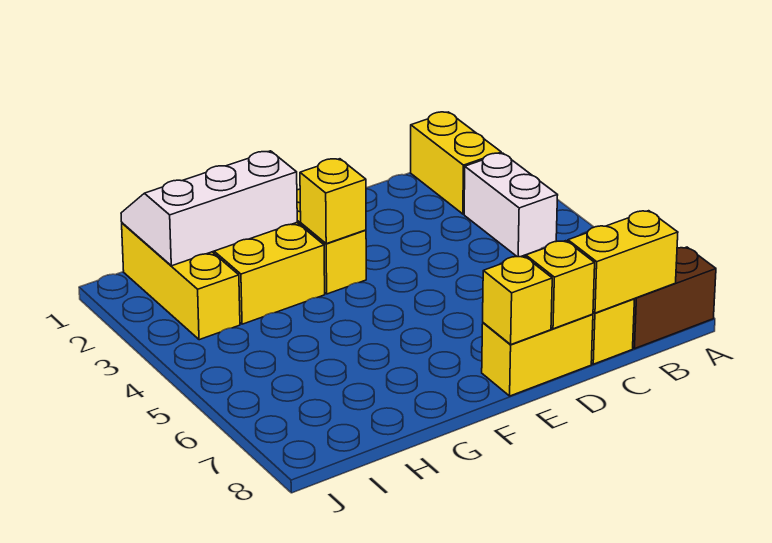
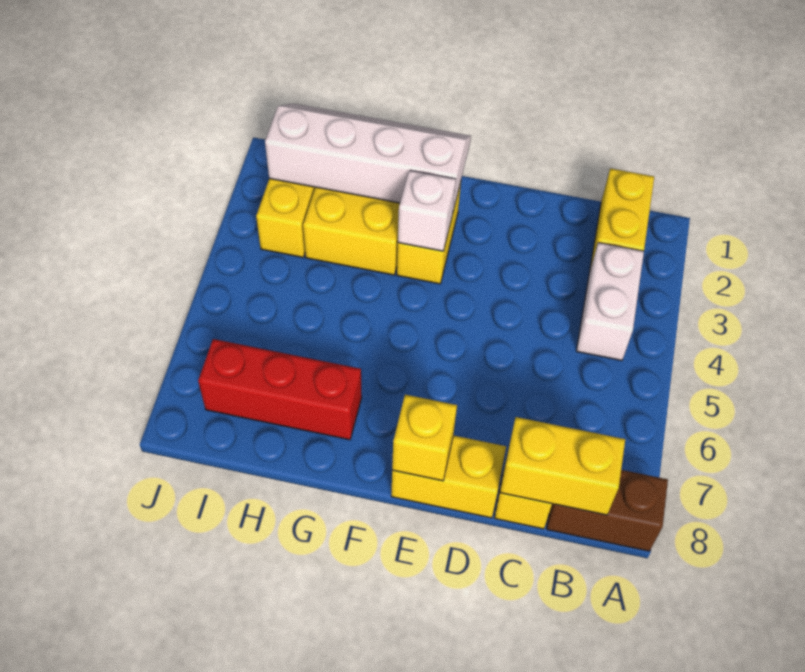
yellow brick D8 level 2 -> none
yellow brick F3 level 2 -> white brick F3 level 2
white slope G1:I2 level 2 top 2 -> white slope F1:I2 level 2 top 2
none -> red brick G7:I7 level 1

